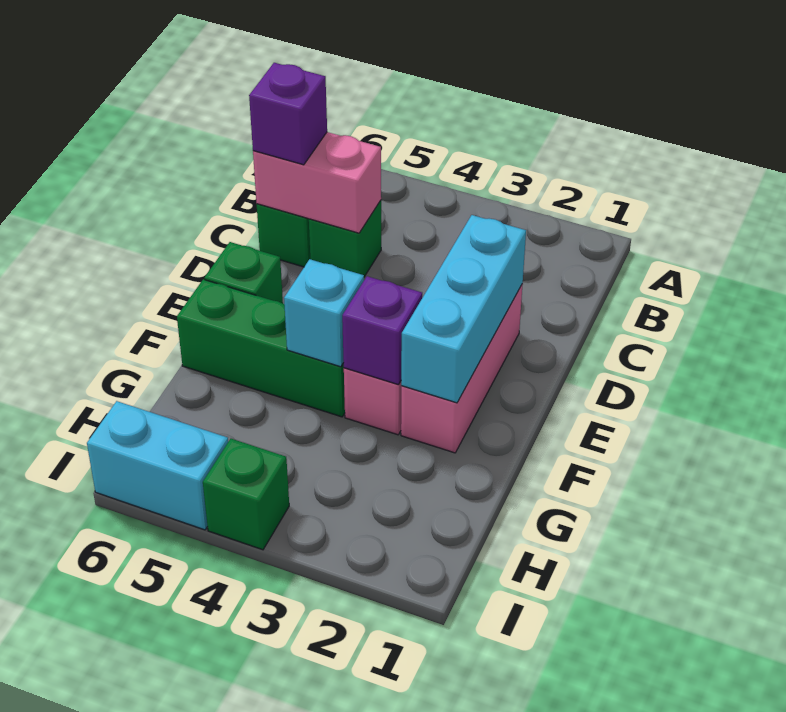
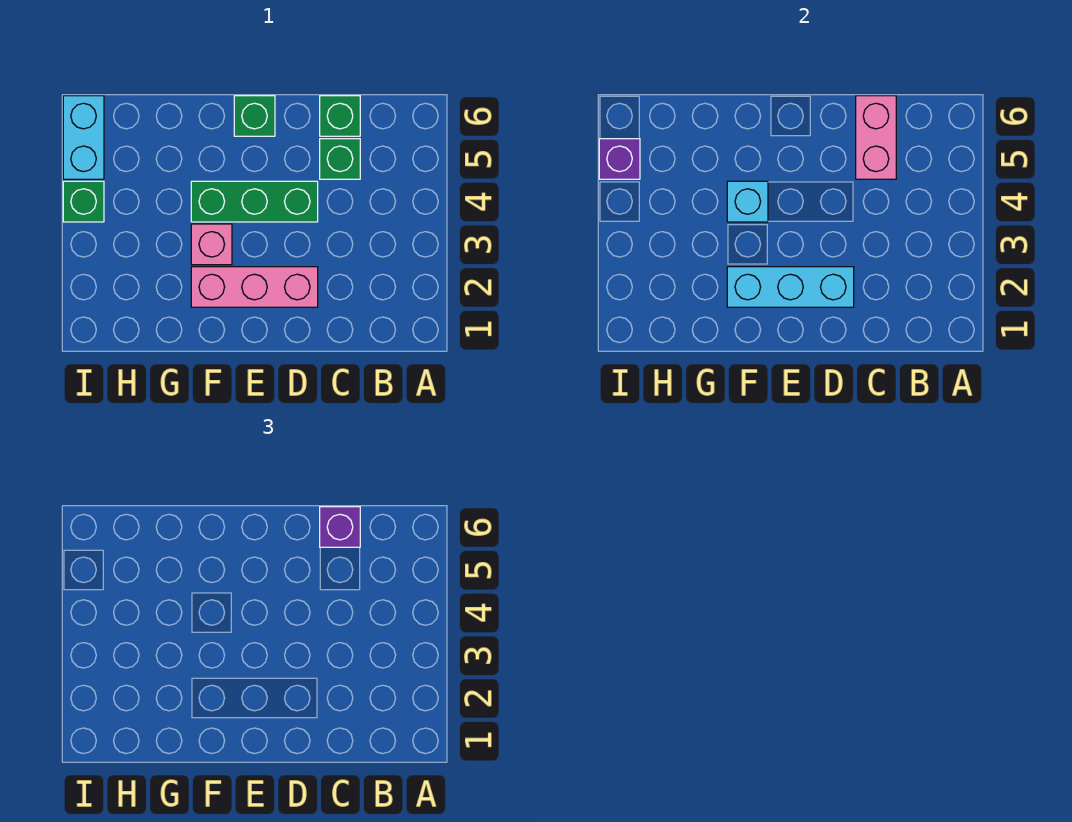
purple brick F3 level 2 -> purple brick I5 level 2
green brick F4:F6 level 1 -> green brick D4:F4 level 1

